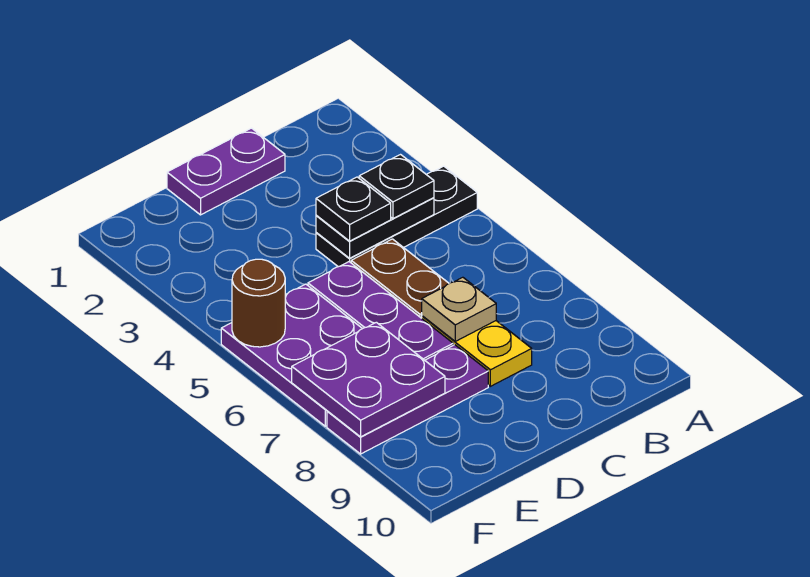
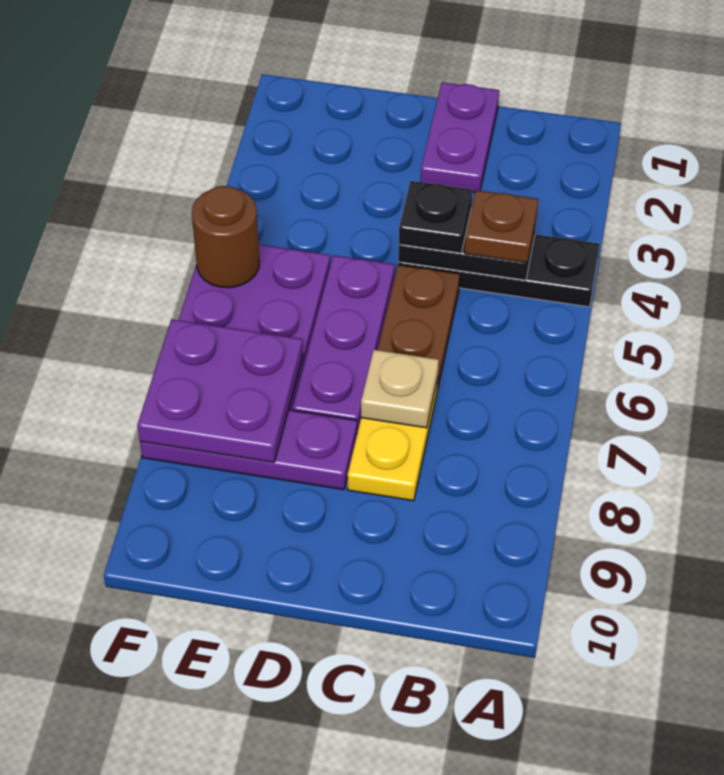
black plate B4 level 3 -> brown plate B4 level 3
purple plate C1:D1 level 1 -> purple plate C1:C2 level 1

